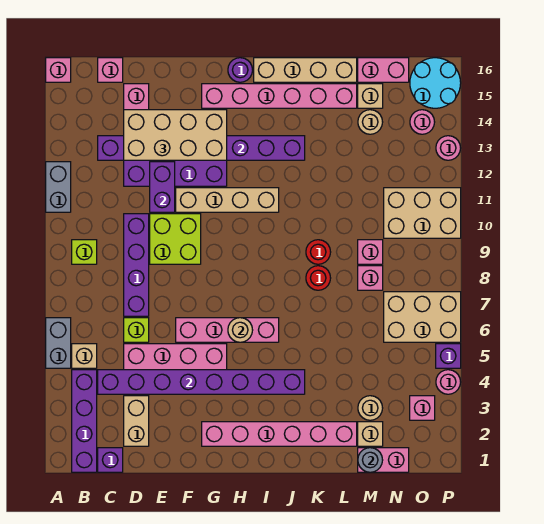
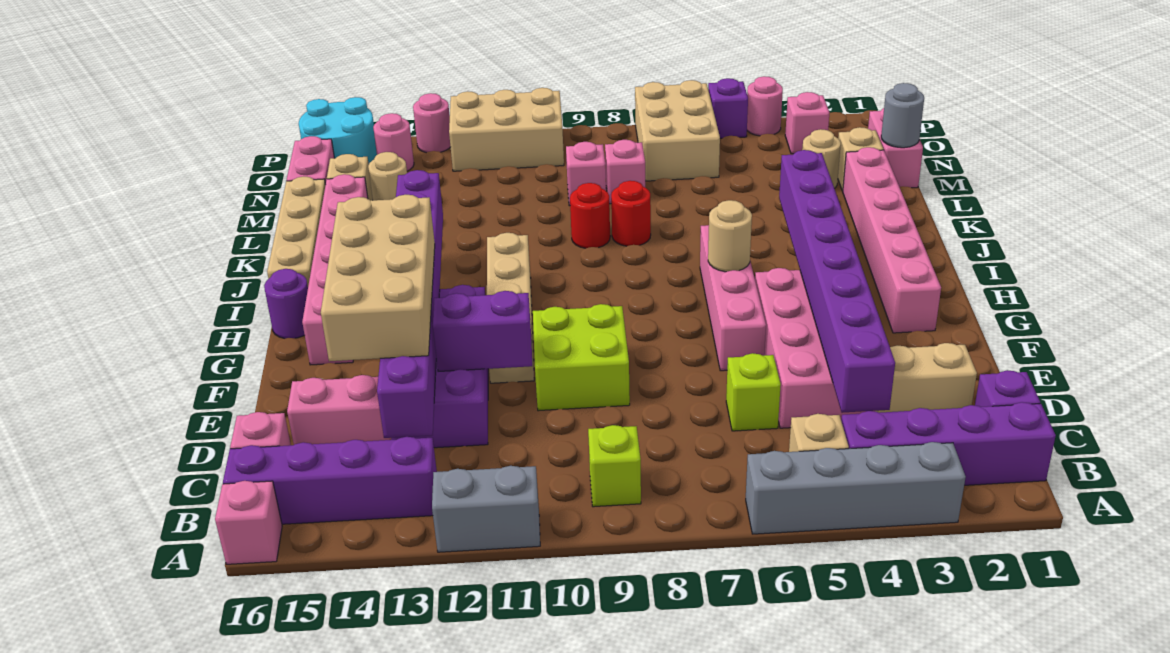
grey brick A5:A6 level 1 -> grey brick A3:A6 level 1
purple brick D7:D10 level 1 -> purple brick B13:B16 level 1
tan brick N10:P11 level 1 -> tan brick O10:P12 level 1

